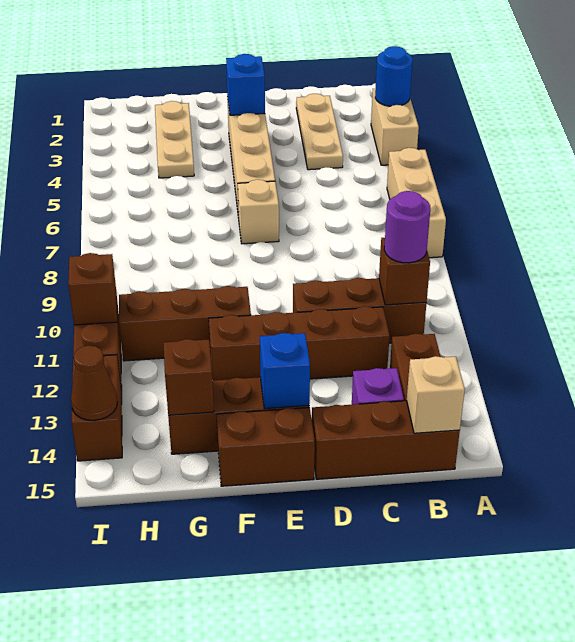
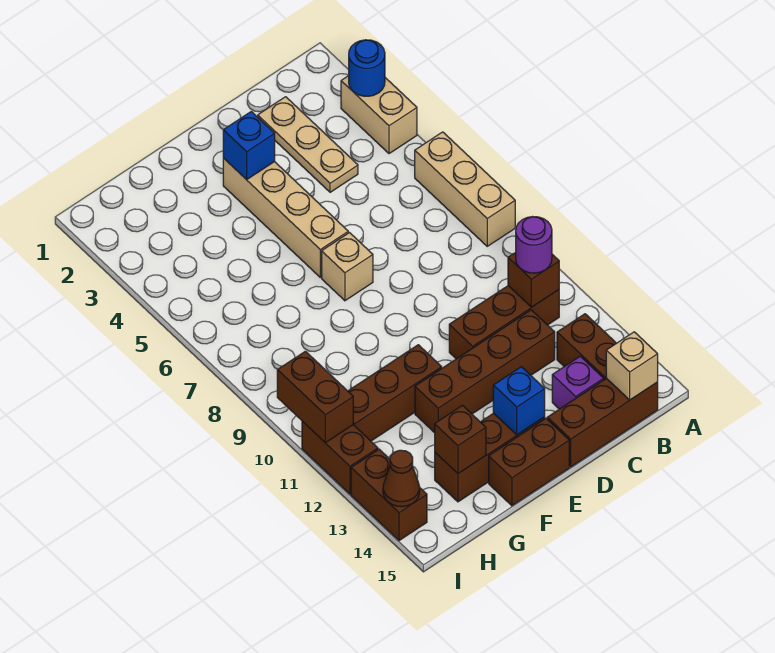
tan plate G2:G4 level 1 -> none
brown brick I11 level 2 -> brown brick I10:I11 level 2

